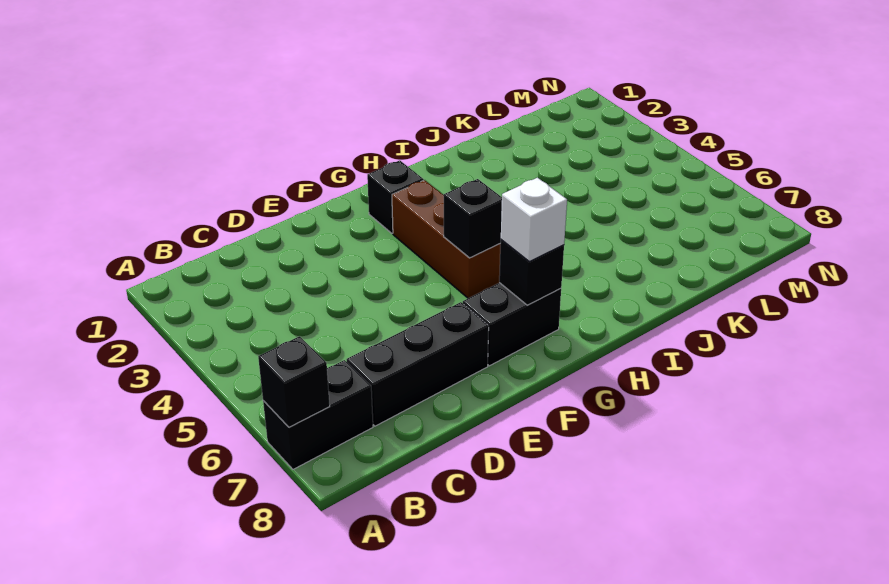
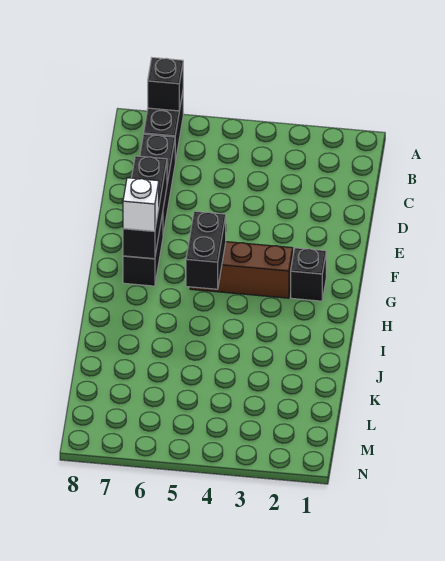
black brick G5 level 2 -> black brick G5:H5 level 2
black brick G7 level 2 -> black brick E7:G7 level 2

